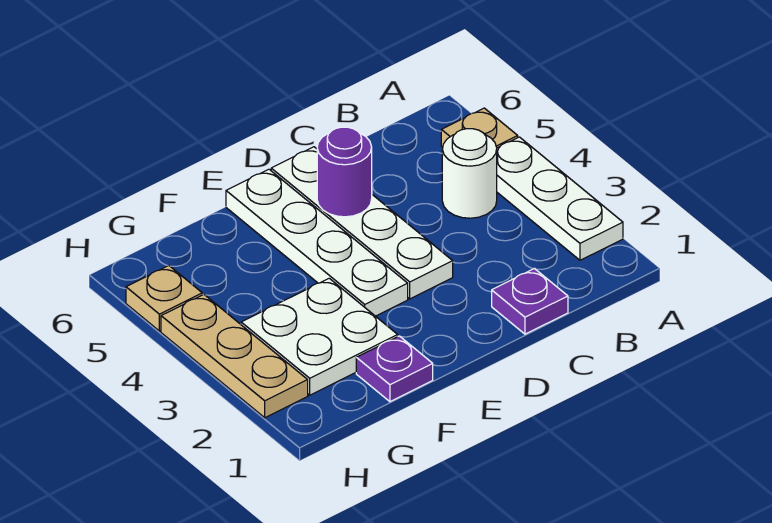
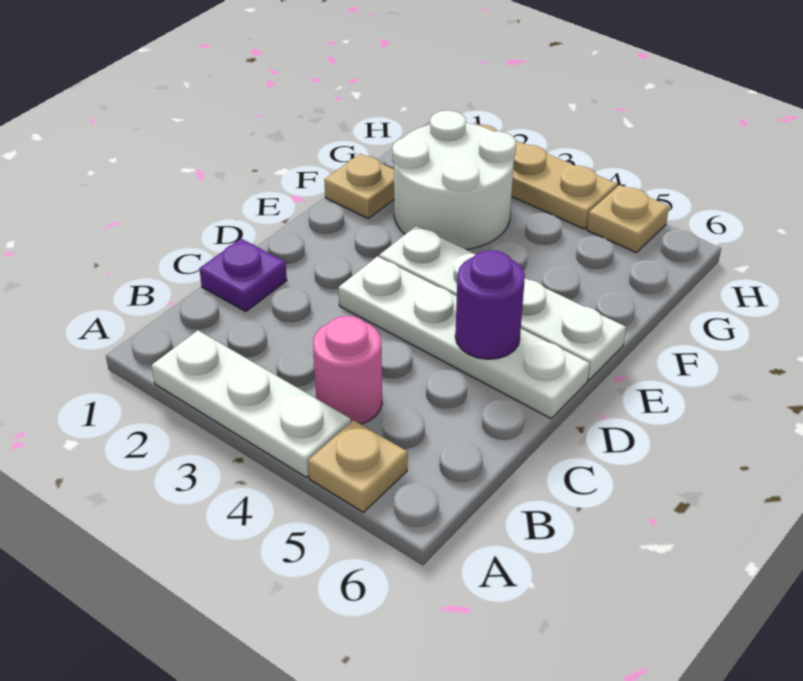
white round brick B4 level 1 -> pink round brick B4 level 1
purple plate F1 level 1 -> tan plate F1 level 1
white plate F2:G3 level 1 -> white round brick F2:G3 level 1

